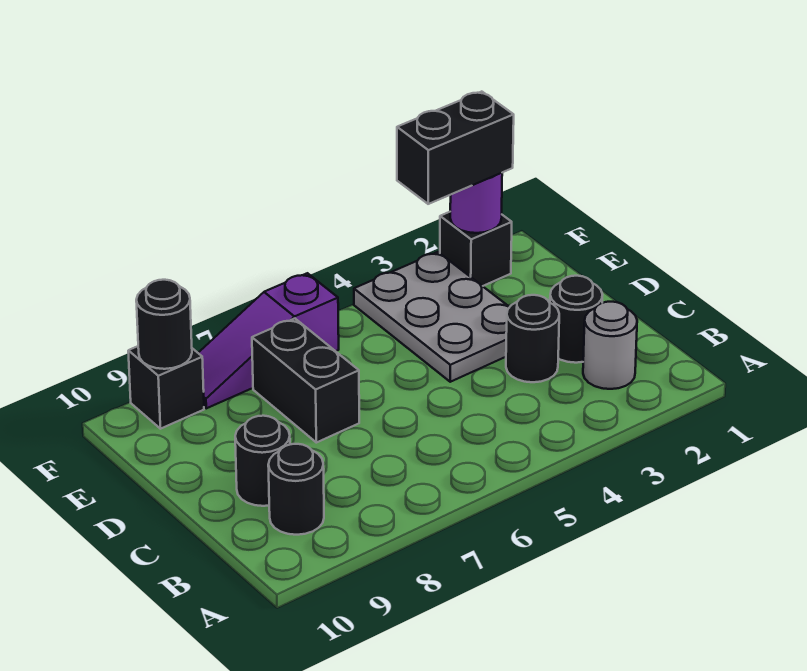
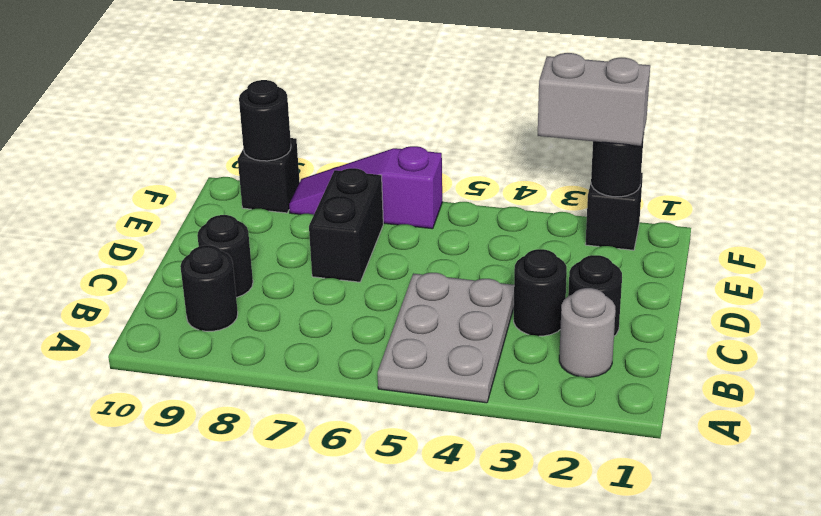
grey plate D3:F4 level 1 -> grey plate A4:C5 level 1
purple round brick F2 level 2 -> black round brick F2 level 2
black brick F2:F3 level 3 -> grey brick F2:F3 level 3

